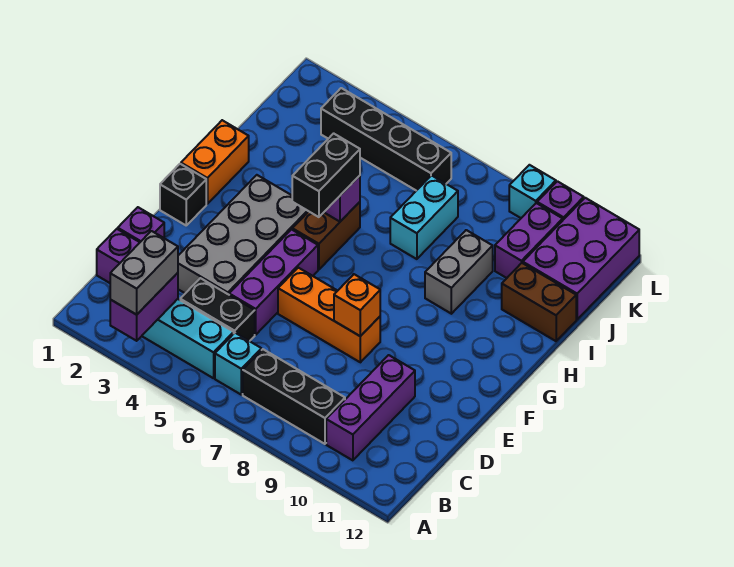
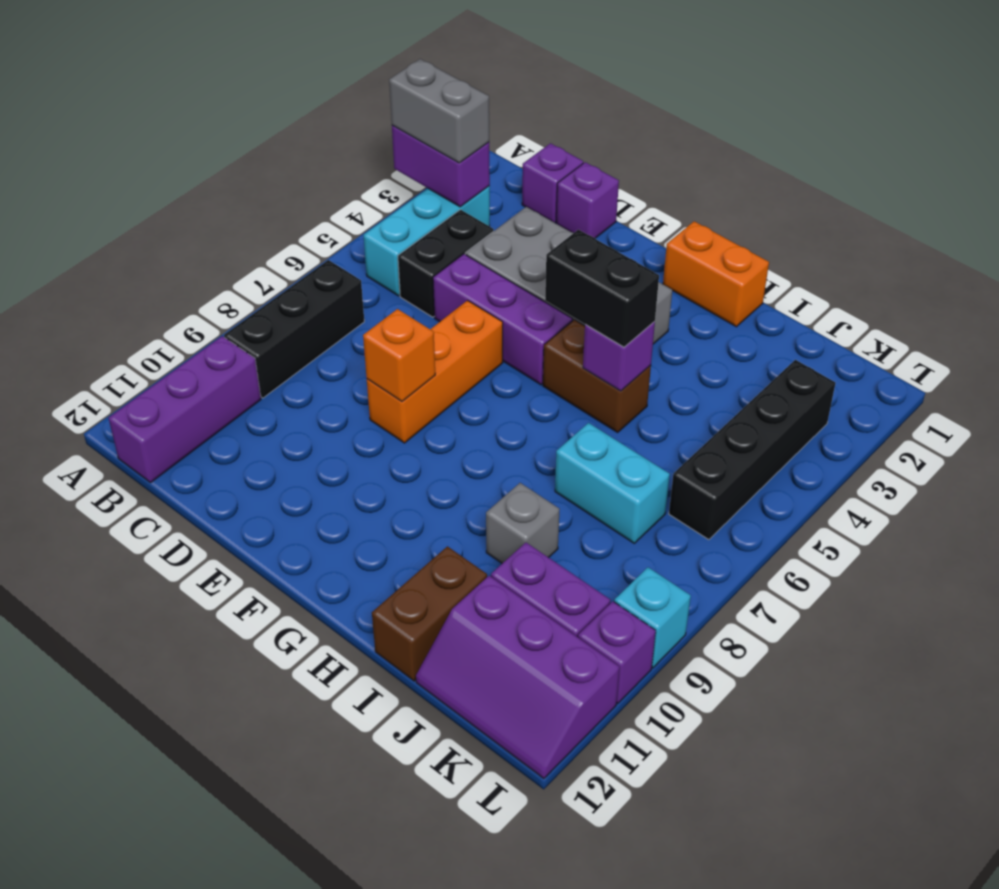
cyan brick B6 level 1 -> none
purple brick B10:D10 level 1 -> purple brick B10:B12 level 1
black brick F1 level 1 -> none
grey brick H9:I9 level 1 -> grey brick I9 level 1
purple brick J11:L12 level 1 -> purple slope J11:L12 level 1 top 11

